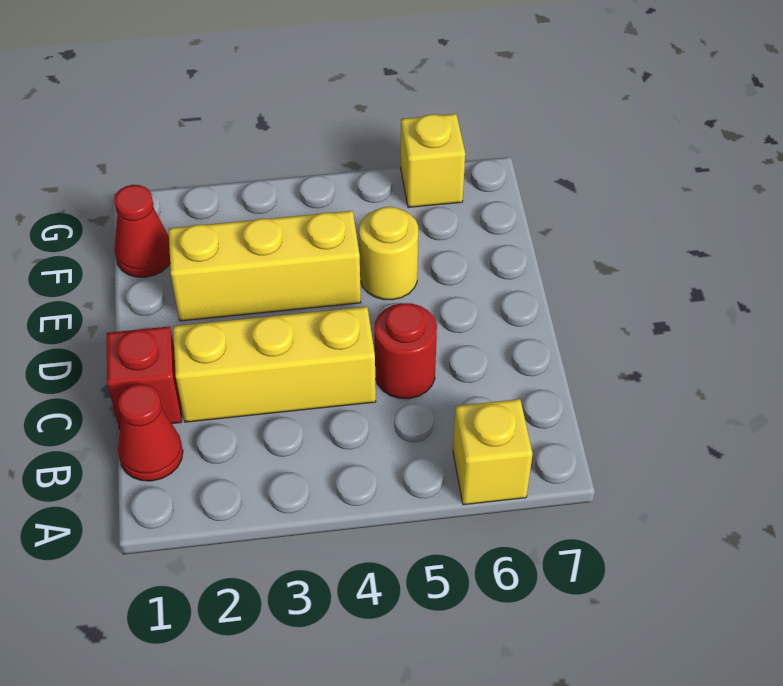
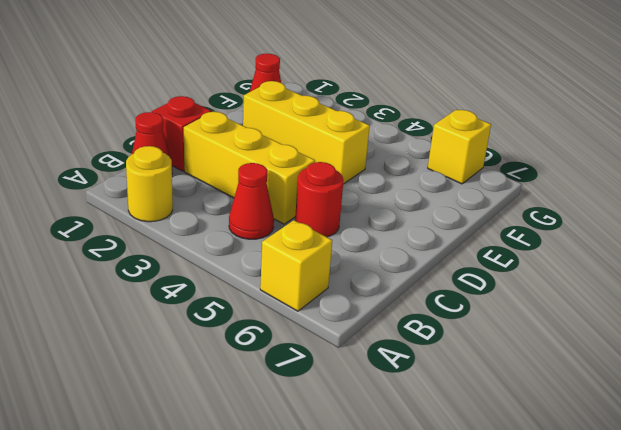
none -> red cone B4 level 1
yellow round brick E5 level 1 -> yellow round brick A2 level 1

